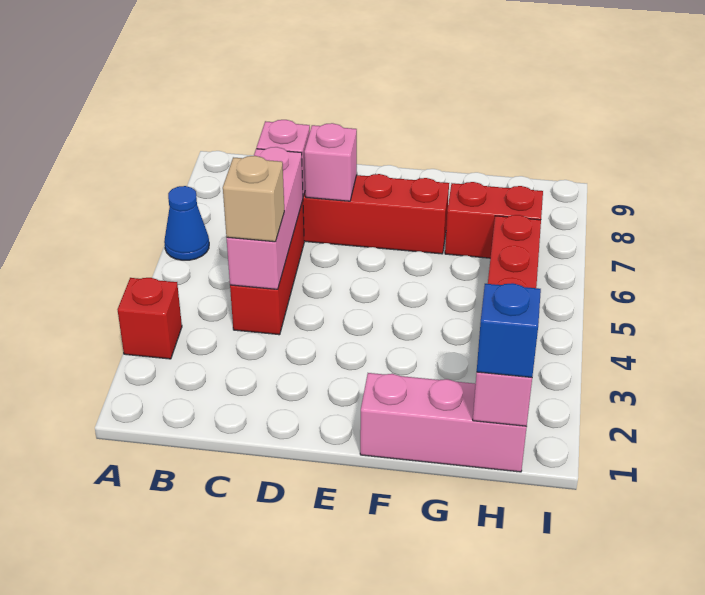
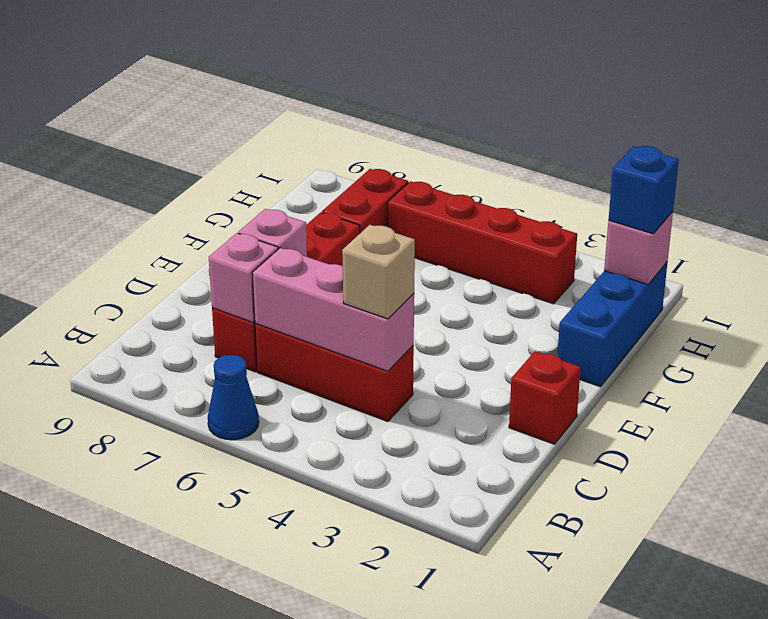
red brick A3 level 1 -> red brick D1 level 1
pink brick F1:H1 level 1 -> blue brick F1:H1 level 1

